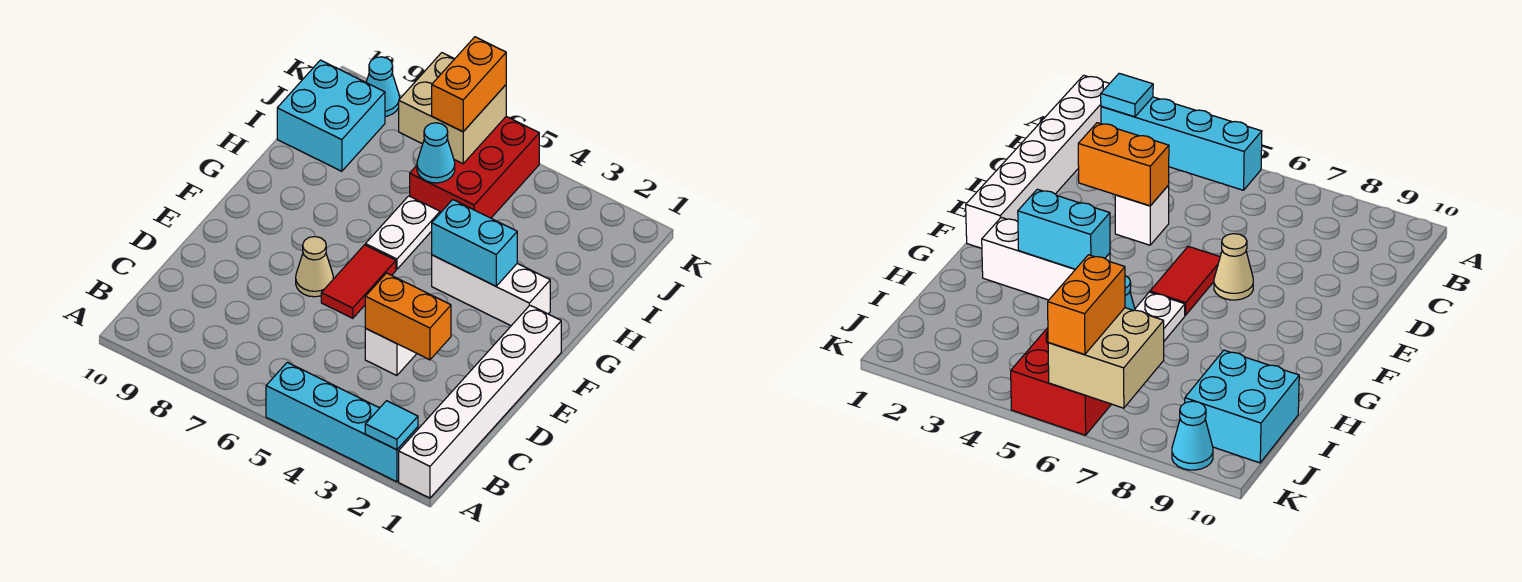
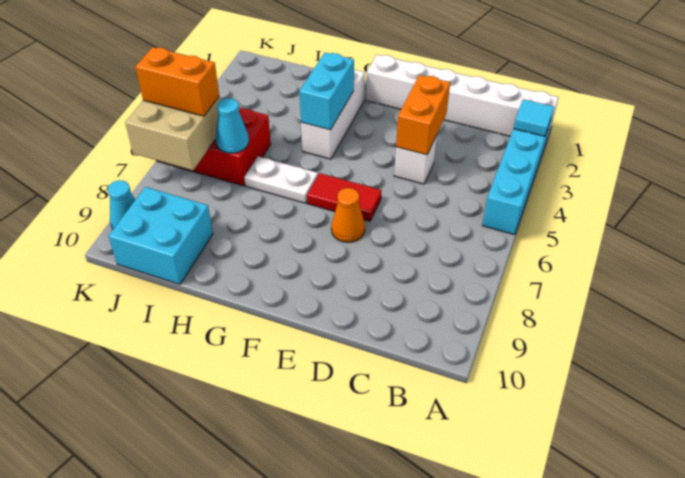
tan cone E7 level 1 -> orange cone E7 level 1

